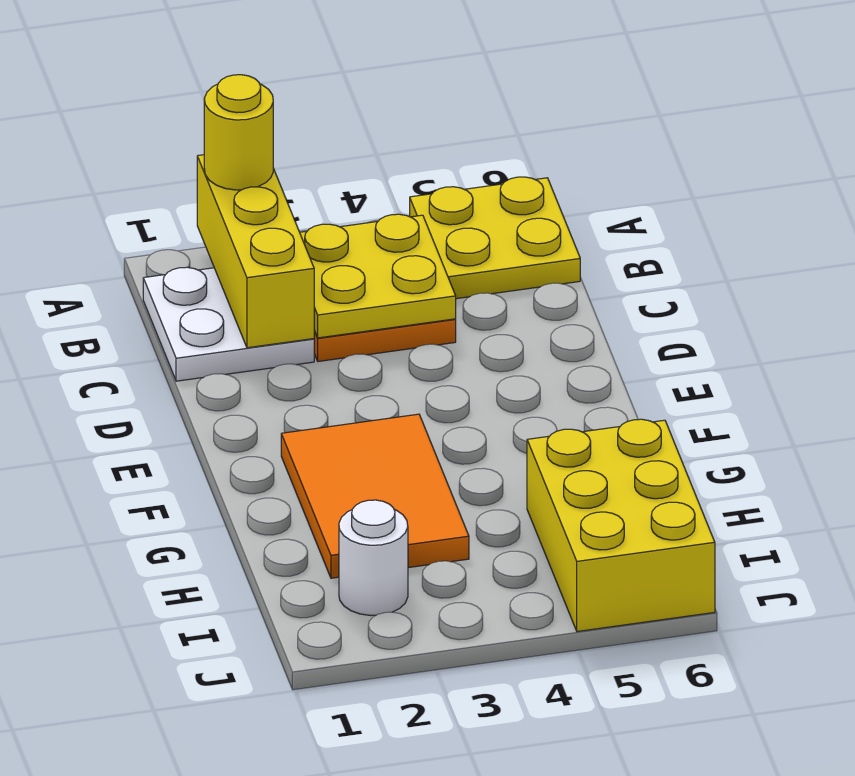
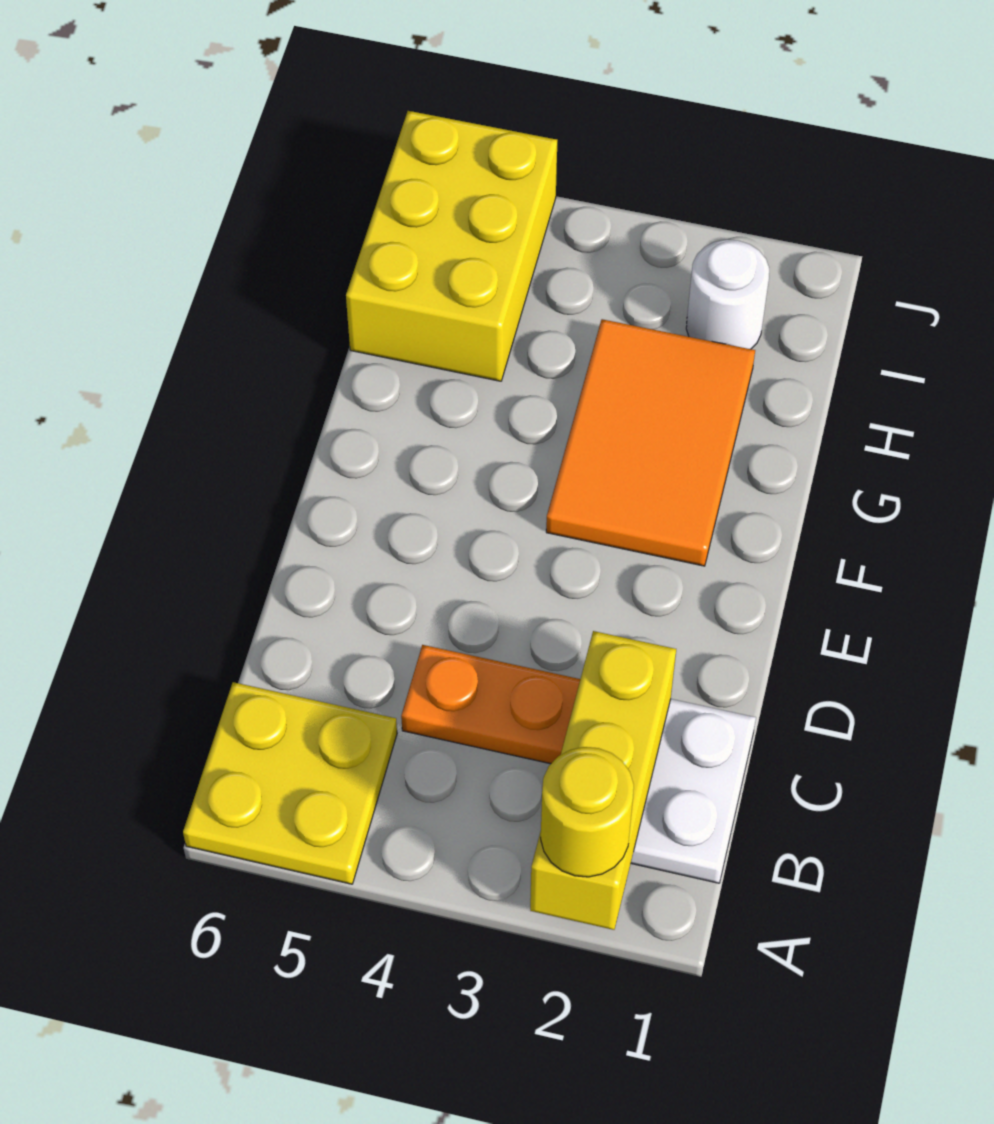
yellow plate B3:C4 level 2 -> none

